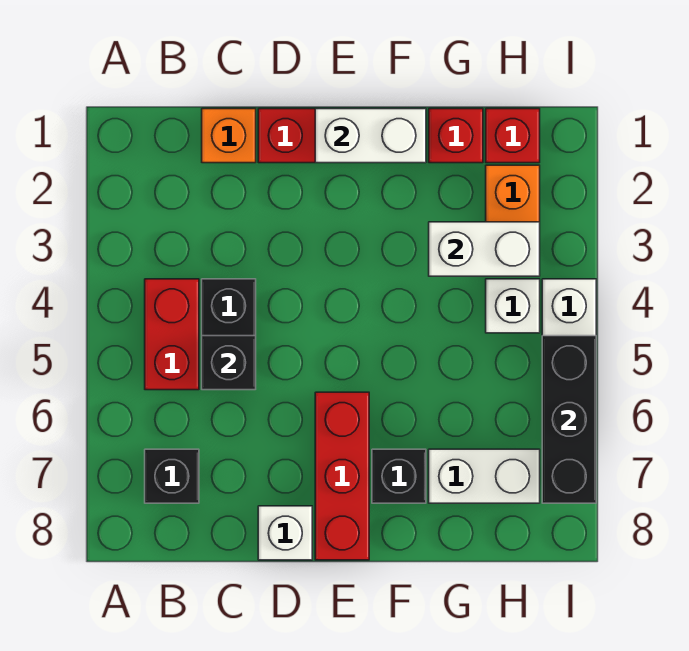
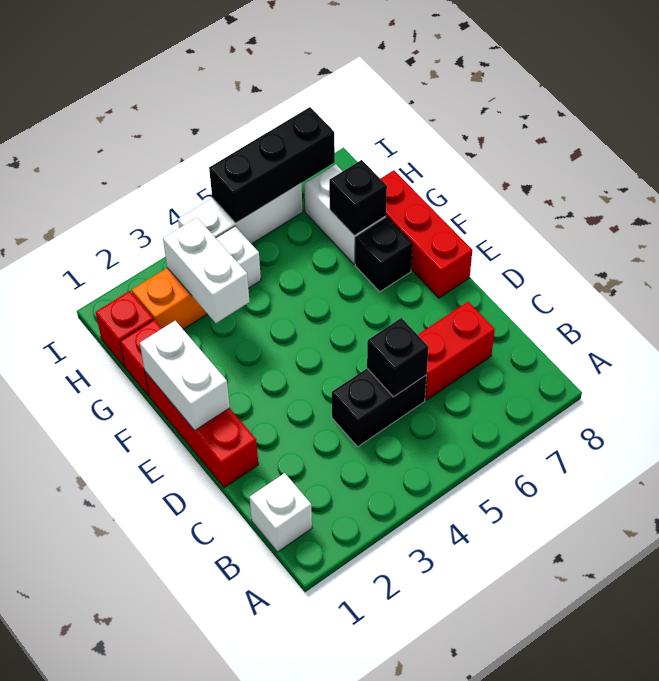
red brick B4:B5 level 1 -> red brick C6:C7 level 1
black brick B7 level 1 -> black brick G7 level 2
orange brick C1 level 1 -> none
white brick D8 level 1 -> white brick B1 level 1
red brick E6:E8 level 1 -> red brick E8:G8 level 1

